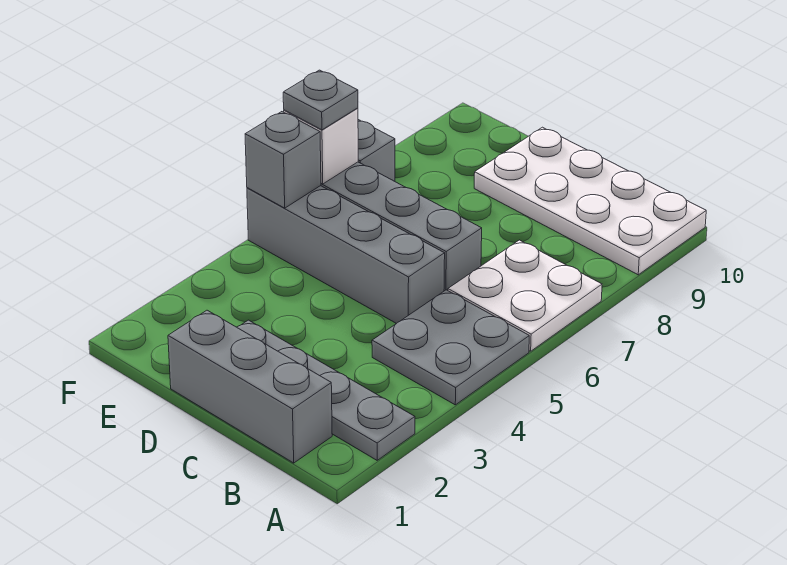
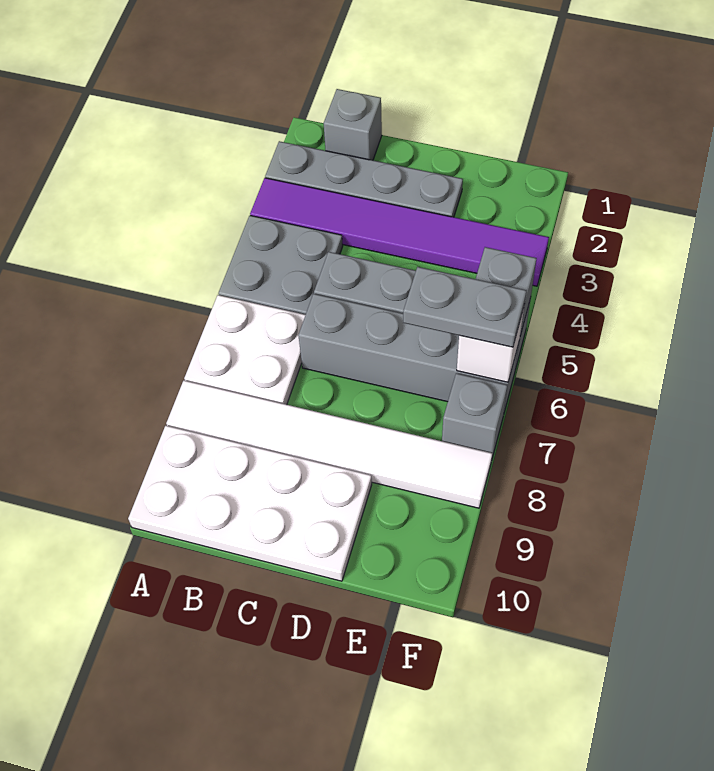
none -> purple tile A3:F3 level 1
none -> white tile A8:F8 level 1
grey brick B1:D1 level 1 -> grey brick B1 level 1
grey plate F6 level 3 -> grey plate E6:F6 level 3

